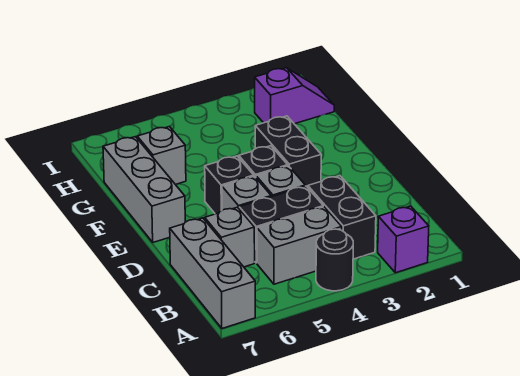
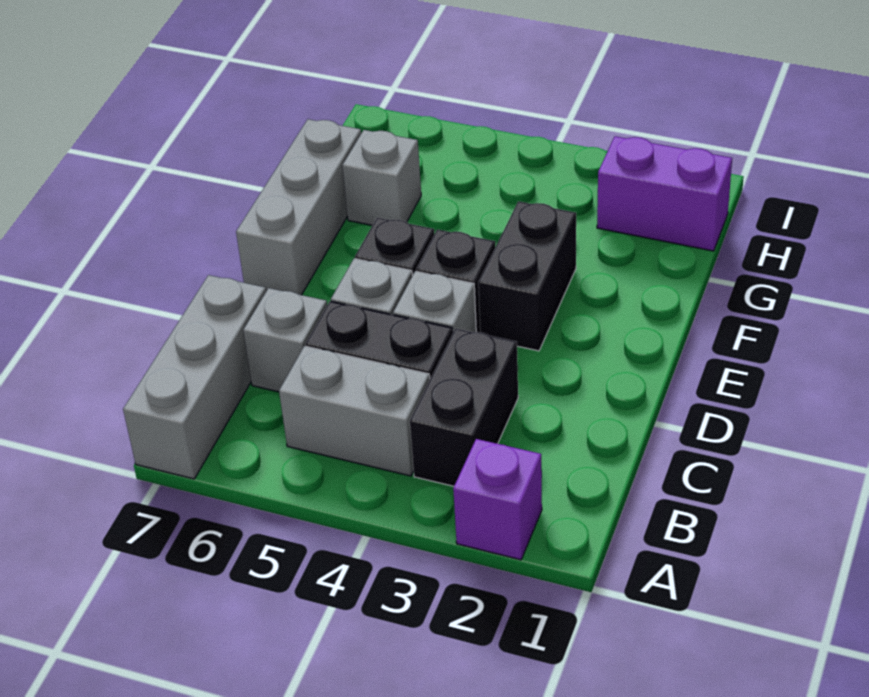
black round brick A4 level 1 -> none
purple slope H1:H2 level 1 top 2 -> purple brick H1:H2 level 1

